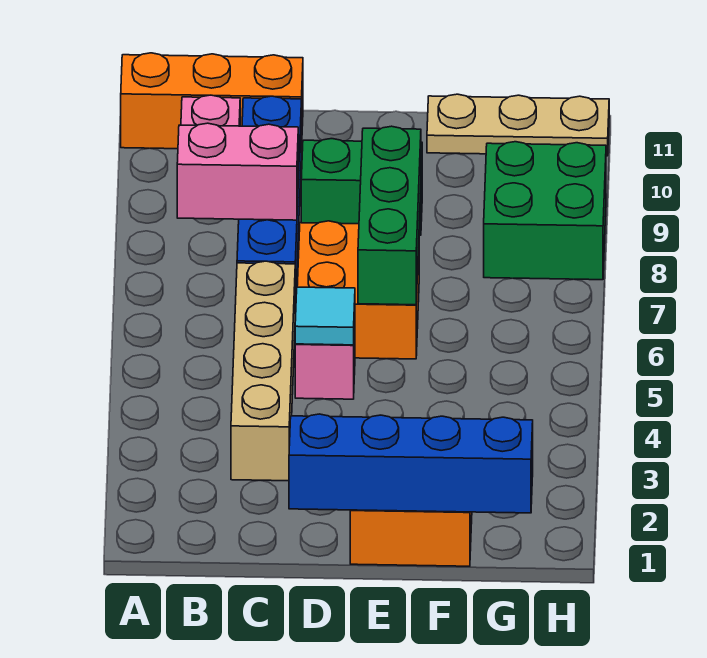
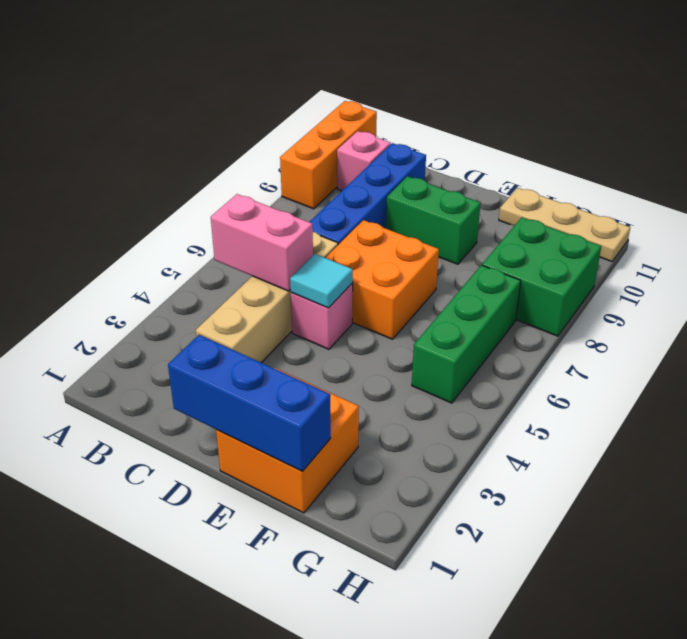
orange brick A11:C11 level 1 -> orange brick A9:A11 level 1
pink brick B8:C8 level 2 -> pink brick B5:C5 level 2
blue brick D1:G1 level 2 -> blue brick D1:F1 level 2
green brick E6:E8 level 2 -> green brick G5:G7 level 1

